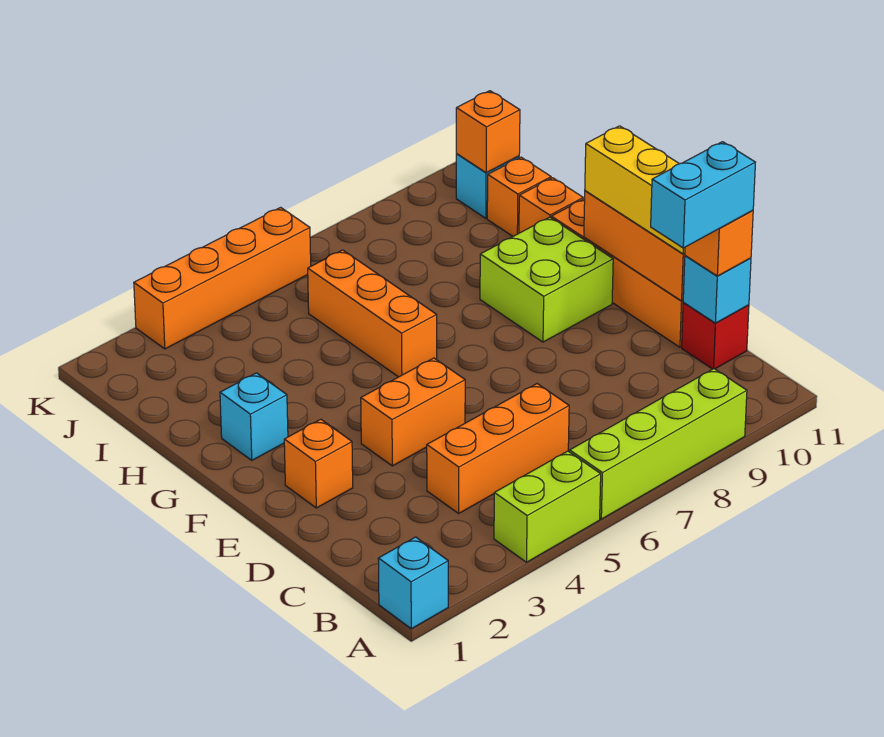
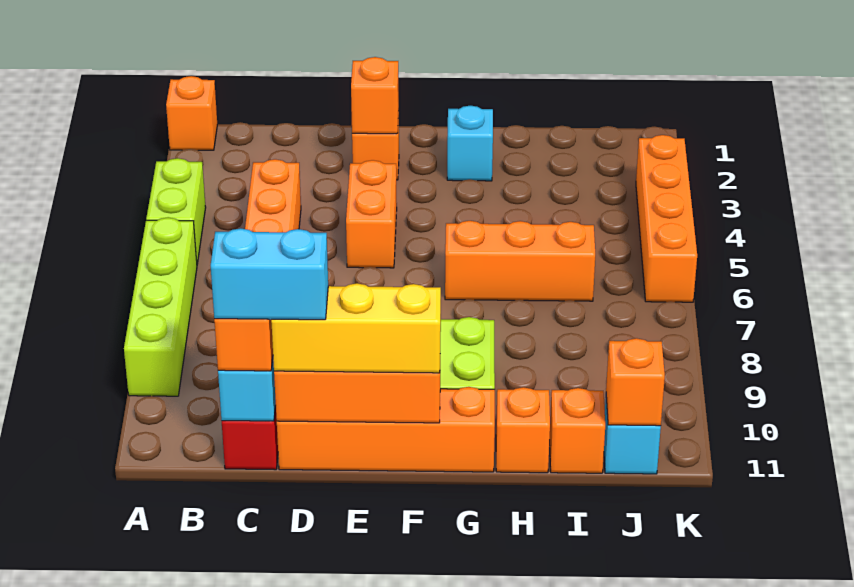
cyan brick A1 level 1 -> orange brick A1 level 1
cyan brick C10:C11 level 4 -> cyan brick C11:D11 level 4
none -> orange brick E2 level 2

